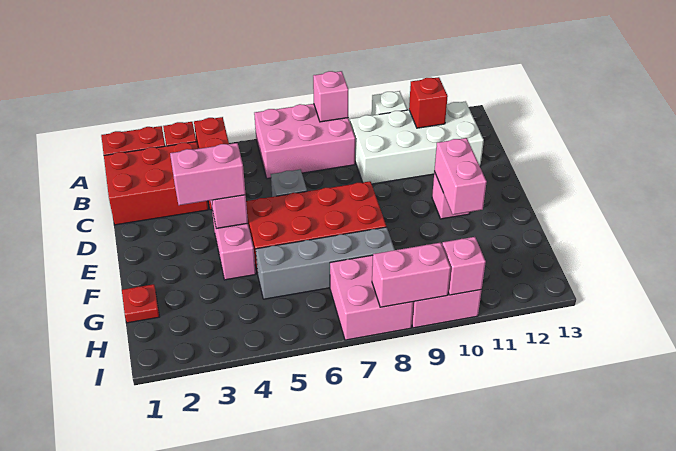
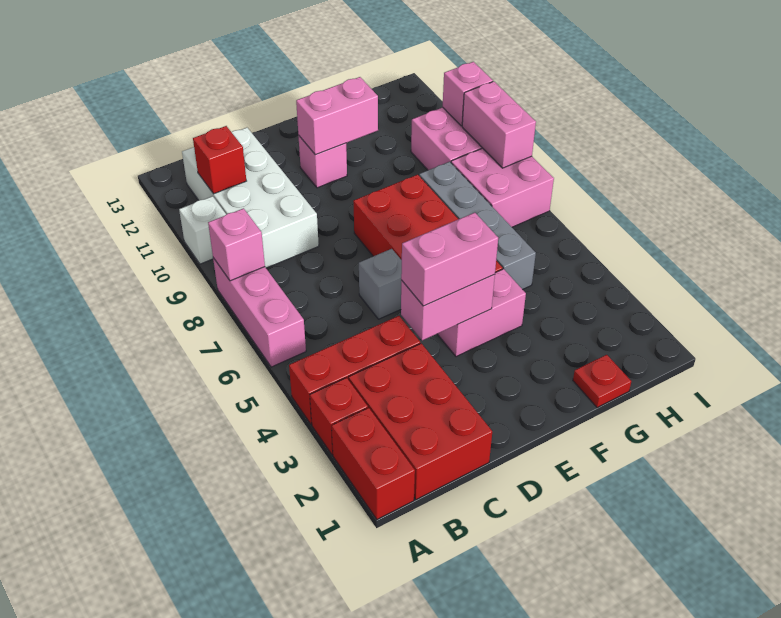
pink brick A6:B8 level 1 -> pink brick A6:A8 level 1
pink brick E3:E4 level 3 -> pink brick D4:E4 level 3

